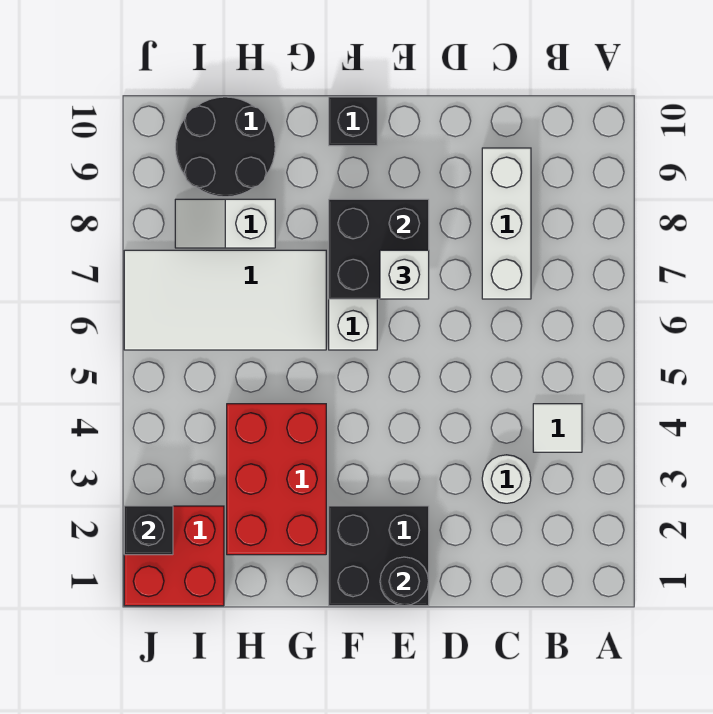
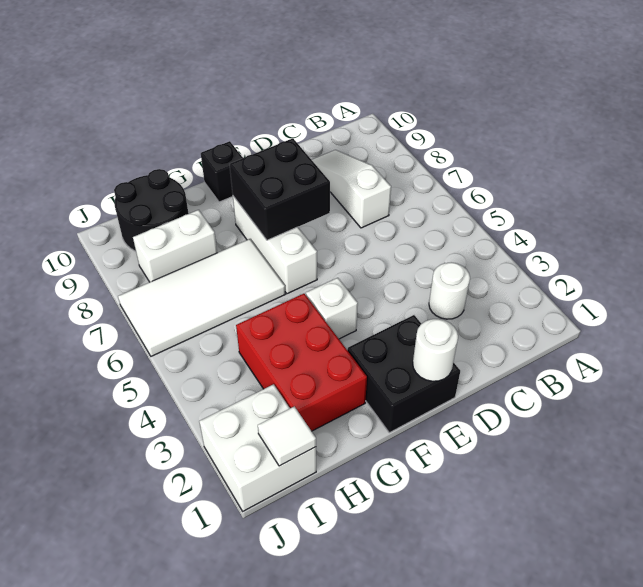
white tile B4 level 1 -> white tile I1 level 2
white brick C7:C9 level 1 -> white slope C7:C9 level 1 top 7
black round brick E1 level 2 -> white round brick E1 level 2
white brick E7 level 3 -> white brick F4 level 1
white slope H8:I8 level 1 top H -> white brick H8:I8 level 1
red brick I1:J2 level 1 -> white brick I1:J2 level 1
black brick J2 level 2 -> none

